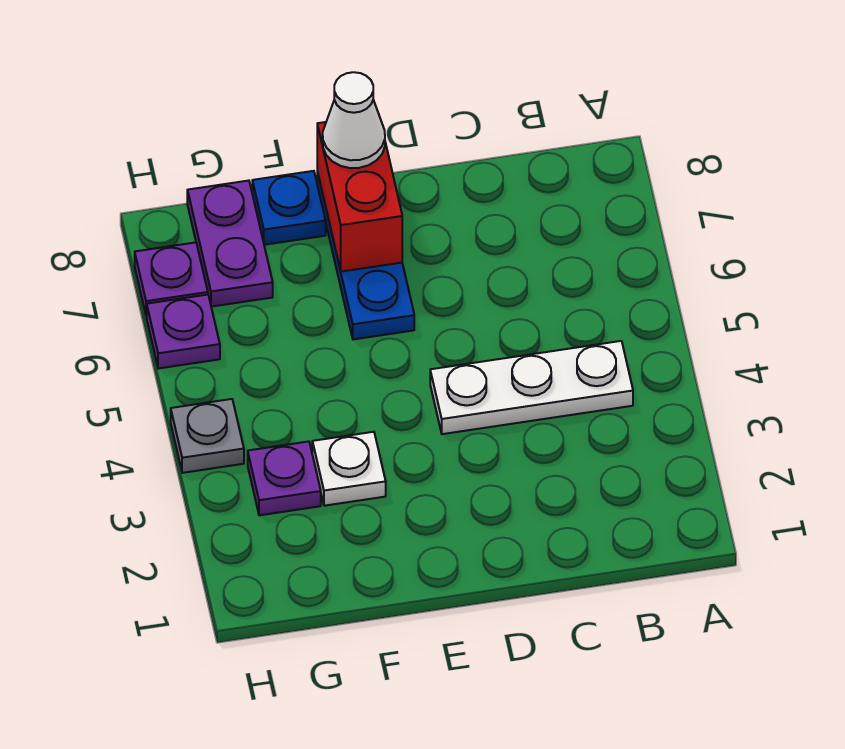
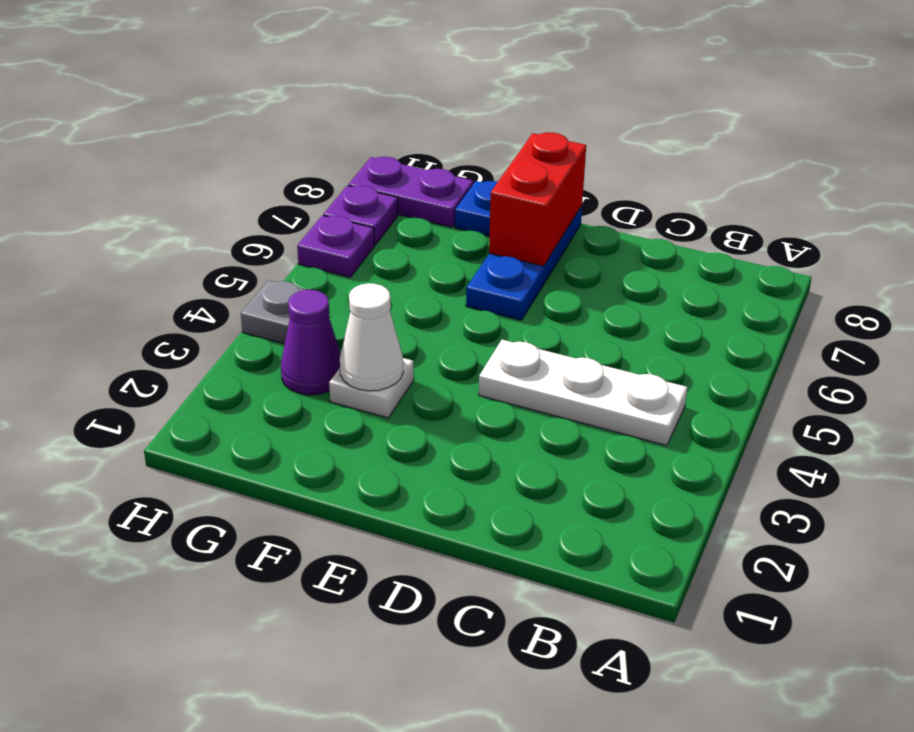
white cone E8 level 3 -> white cone F3 level 2
purple plate G3 level 1 -> purple cone G3 level 1
purple plate G7:G8 level 1 -> purple plate G8:H8 level 1

